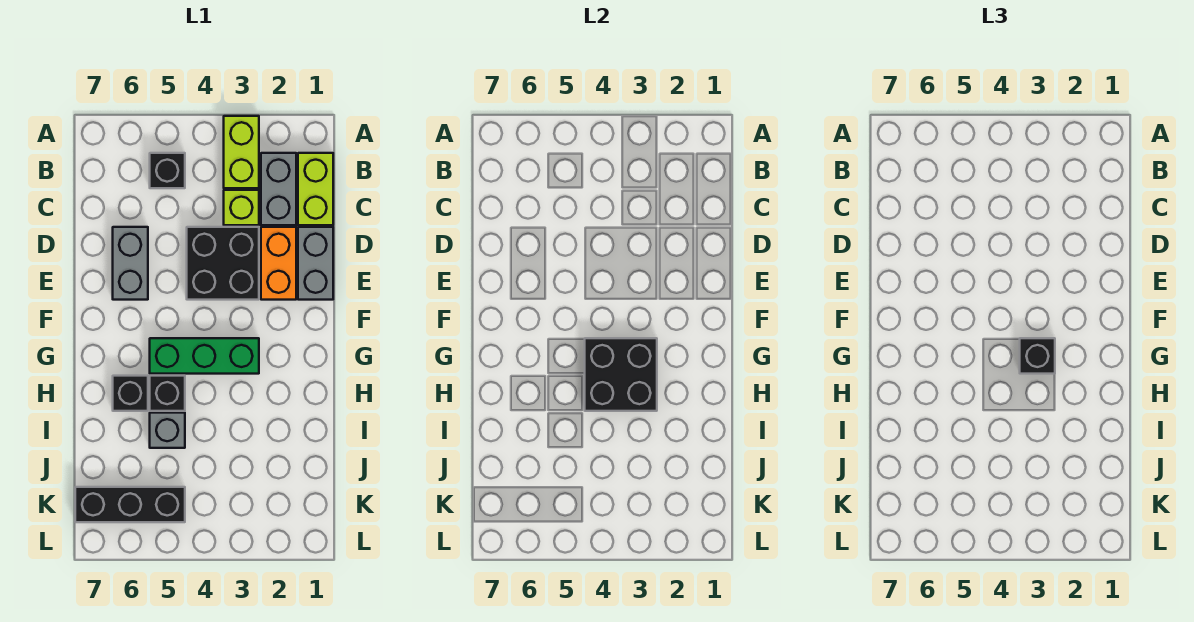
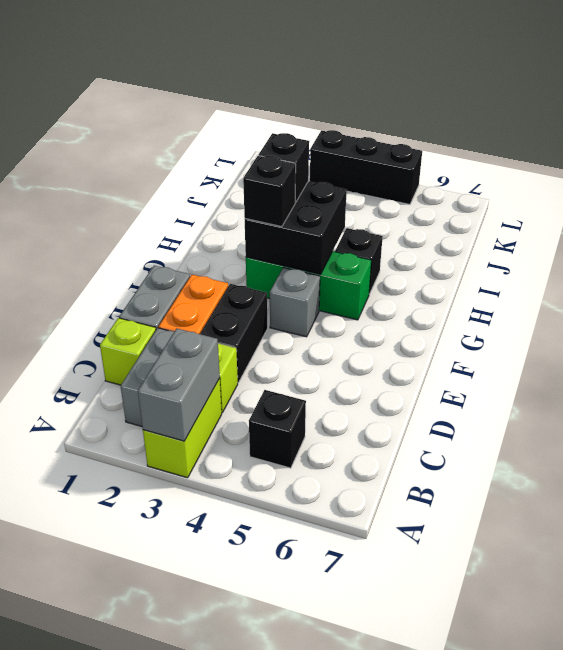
lime brick B1:C1 level 1 -> lime brick C1 level 1
black brick D3:E4 level 1 -> black brick D3:E3 level 1
grey brick D6:E6 level 1 -> grey brick A3:B3 level 2
black brick H6 level 1 -> black brick H3 level 3
grey brick I5 level 1 -> grey brick F4 level 1
black brick K5:K7 level 1 -> black brick L3:L5 level 1

